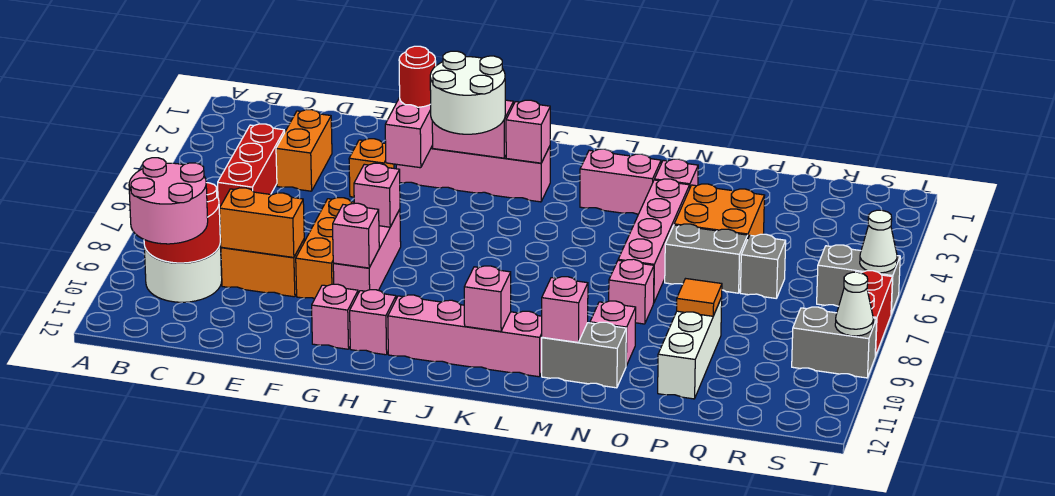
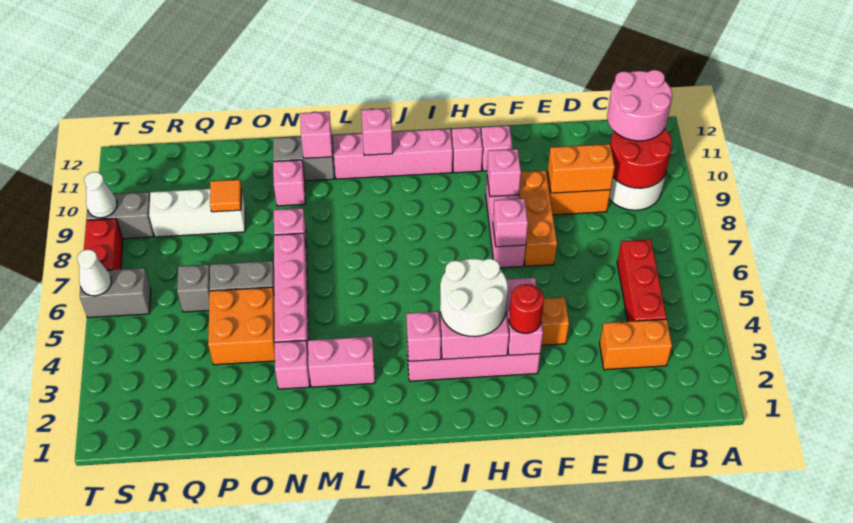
orange brick D3:D4 level 1 -> orange brick C3:D3 level 1
white brick P9:P11 level 1 -> white brick P9:R9 level 1

